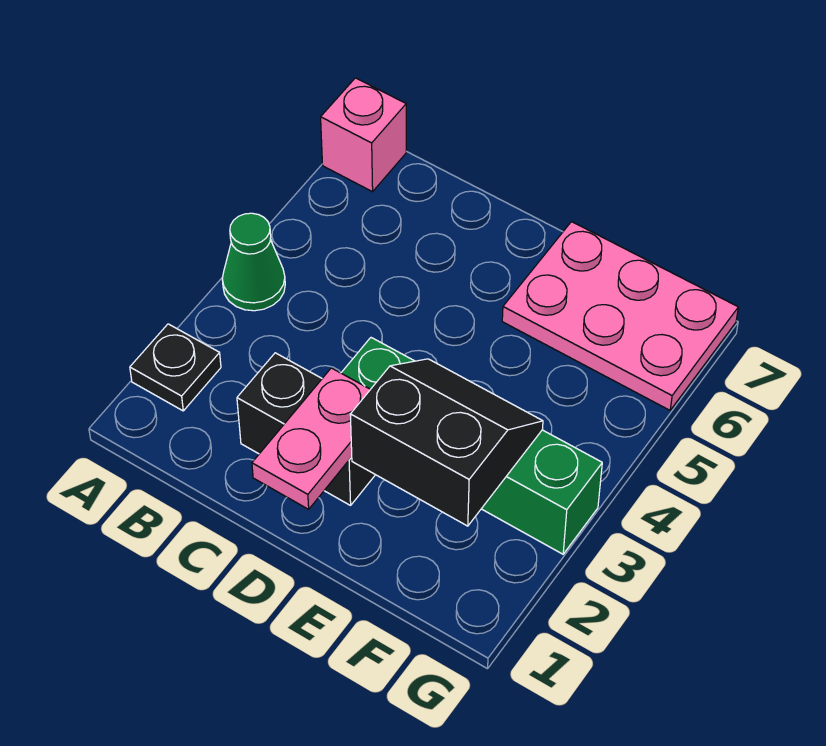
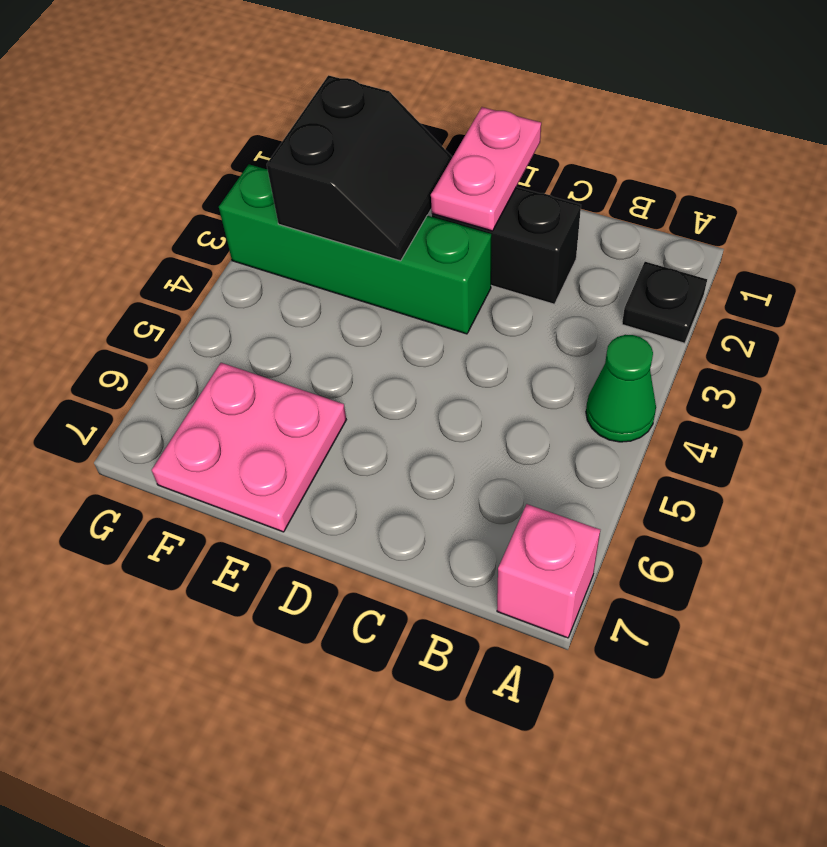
black slope E2:F3 level 2 top 2 -> black slope E2:F3 level 2 top F
pink plate E6:G7 level 1 -> pink plate E6:F7 level 1

